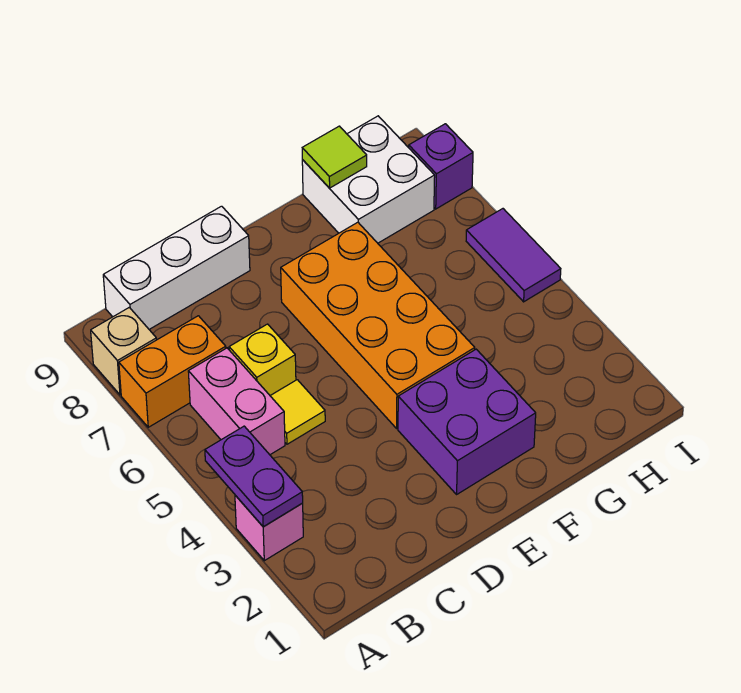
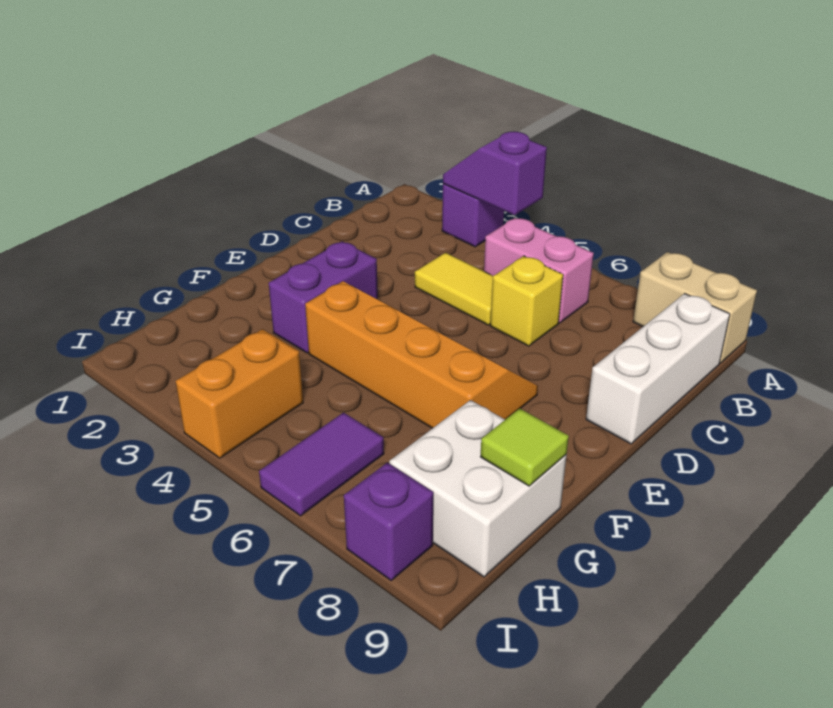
pink brick A3 level 1 -> purple brick A3 level 1
purple plate A3:A4 level 2 -> purple slope A3:A4 level 2 top 4
orange brick A7:B7 level 1 -> orange brick H4:I4 level 1
tan brick A8 level 1 -> tan brick A8:A9 level 1
yellow tile C5 level 1 -> yellow tile C4:C5 level 1
purple brick E2:F3 level 1 -> purple brick E3:F3 level 1
orange brick E4:F7 level 1 -> orange slope E4:F7 level 1 top F
purple tile I5:I6 level 1 -> purple tile H6:I6 level 1

